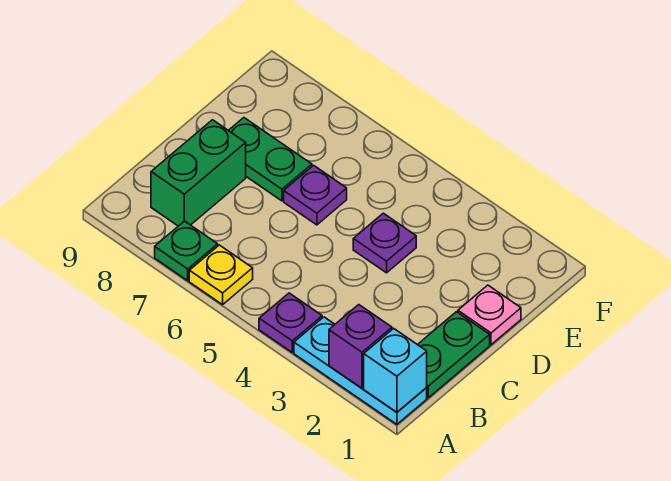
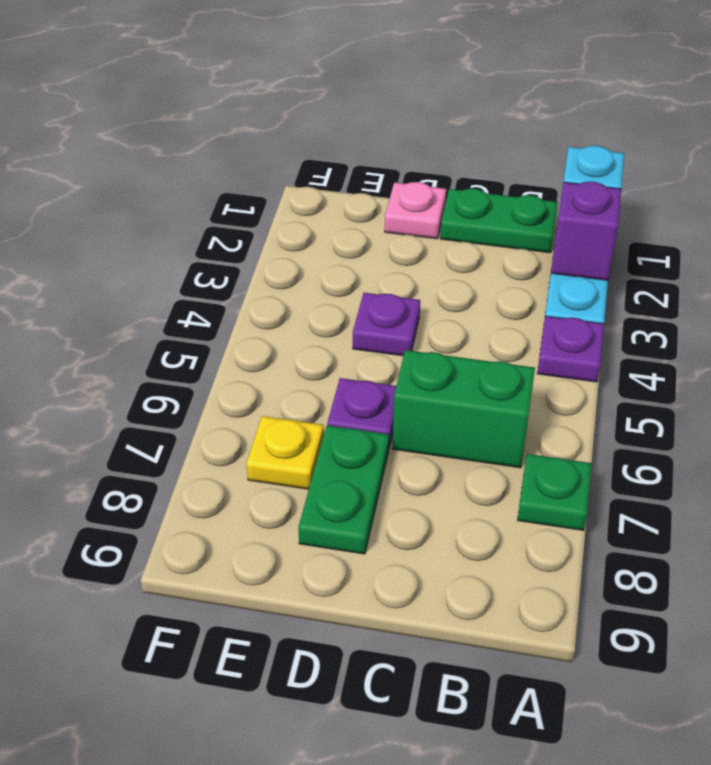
yellow plate A6 level 1 -> yellow plate E7 level 1
green brick B8:C8 level 1 -> green brick B6:C6 level 1

